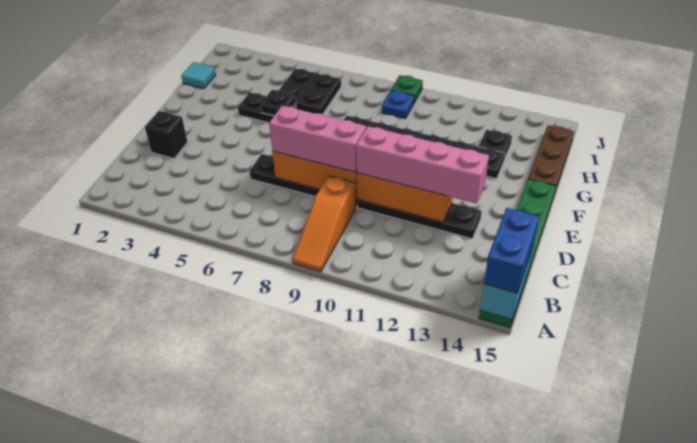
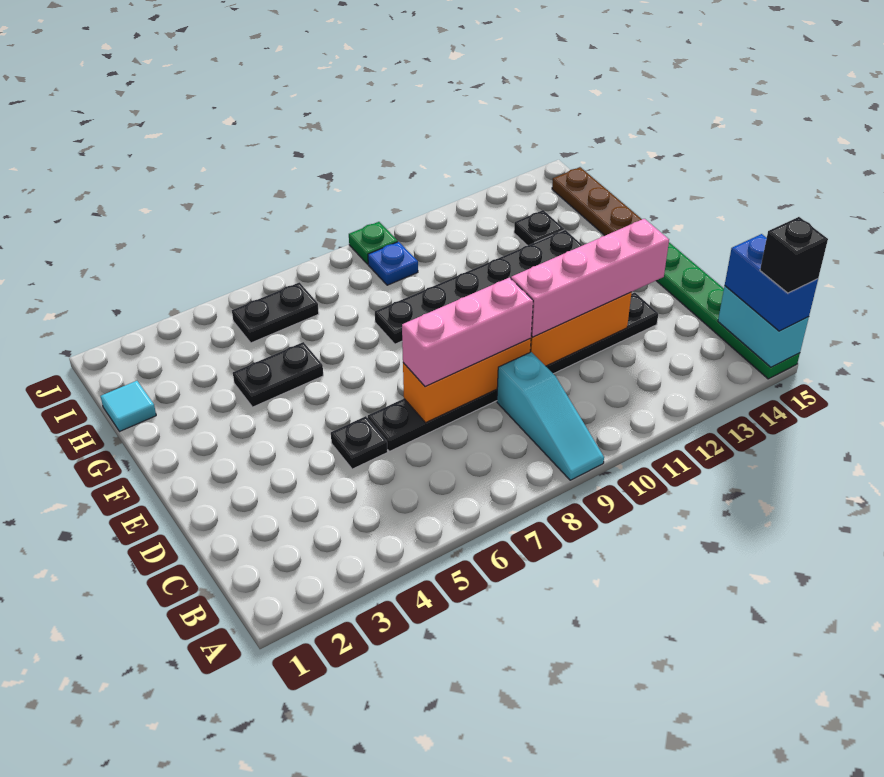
orange slope A9:C9 level 1 top C -> cyan slope A9:C9 level 1 top C
black brick D2 level 1 -> black brick A15 level 4
black plate G5 level 2 -> black plate D5 level 1
black plate H5:I6 level 1 -> black plate I5:I6 level 1

